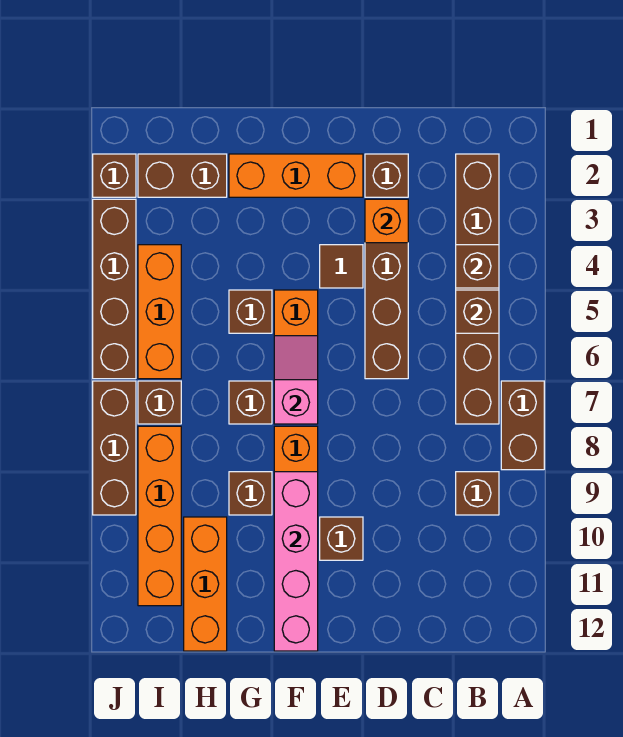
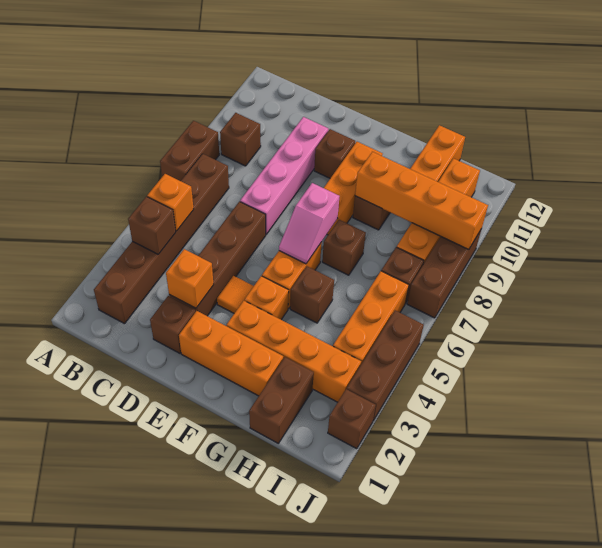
brown brick B5 level 2 -> orange brick B5 level 2
brown tile E4 level 1 -> orange tile E4 level 1
none -> orange brick F3:I3 level 1
none -> orange brick F4 level 1
pink brick F9:F12 level 2 -> pink brick D7:D10 level 1
none -> orange brick G9:J9 level 2
brown brick H2:I2 level 1 -> brown brick H1:H2 level 1
brown brick J3:J6 level 1 -> brown brick J3:J5 level 1

